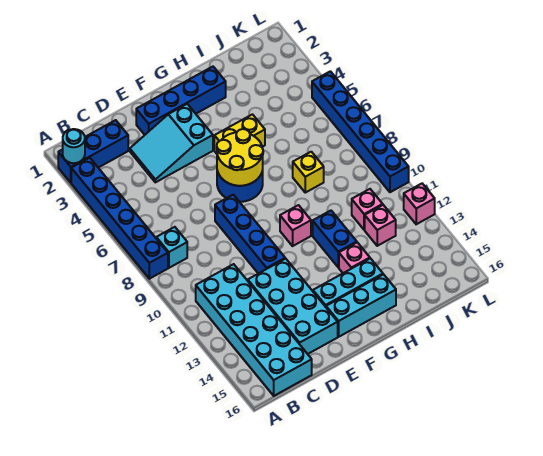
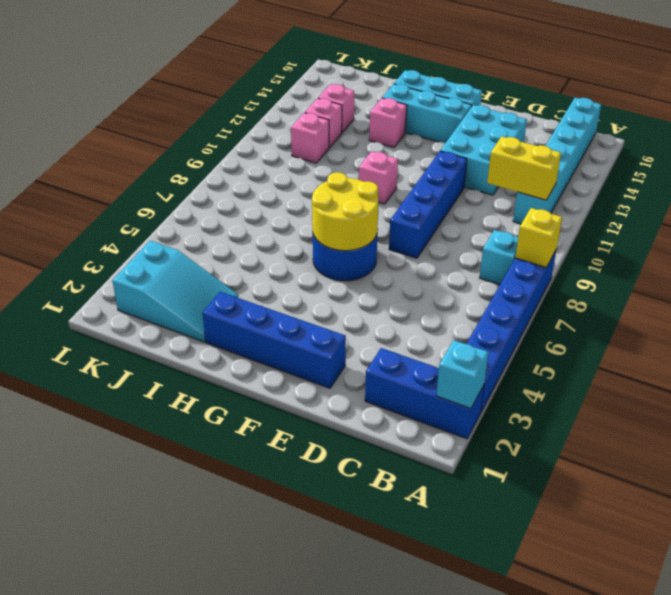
cyan round brick A2 level 2 -> cyan brick A2 level 2
cyan brick B11:C16 level 1 -> cyan brick B11:B16 level 1
cyan slope D3:F4 level 1 top F -> cyan slope I2:K3 level 1 top K
cyan brick D12:E15 level 1 -> cyan brick D12:E14 level 1
yellow brick G5:H5 level 1 -> yellow brick B11:C11 level 2
blue brick H11:H12 level 1 -> none
yellow brick I8 level 1 -> yellow brick A8 level 2
blue brick L5:L10 level 1 -> none
pink brick L12 level 1 -> pink brick J13 level 1

